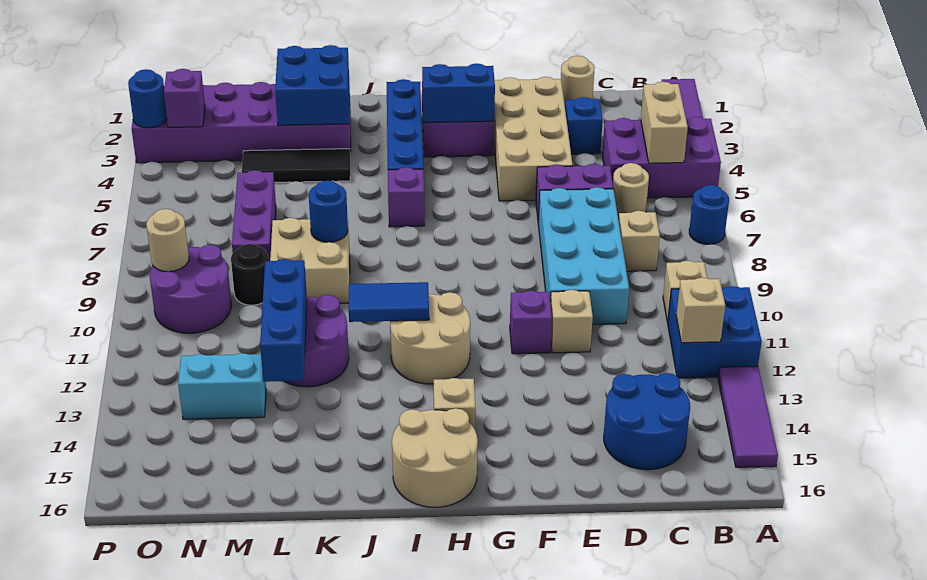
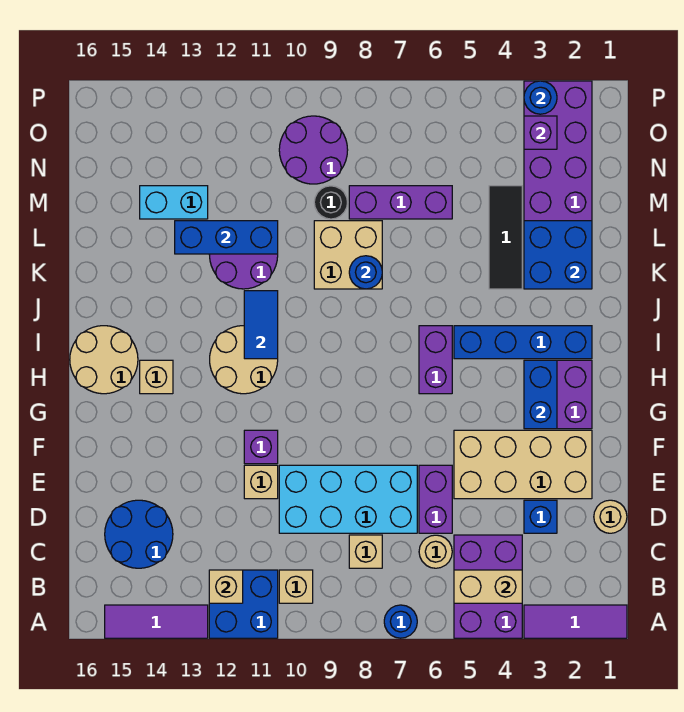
purple brick I6 level 1 -> purple brick H6:I6 level 1
cyan brick M13:N13 level 1 -> cyan brick M13:M14 level 1
tan round brick O9 level 2 -> none

